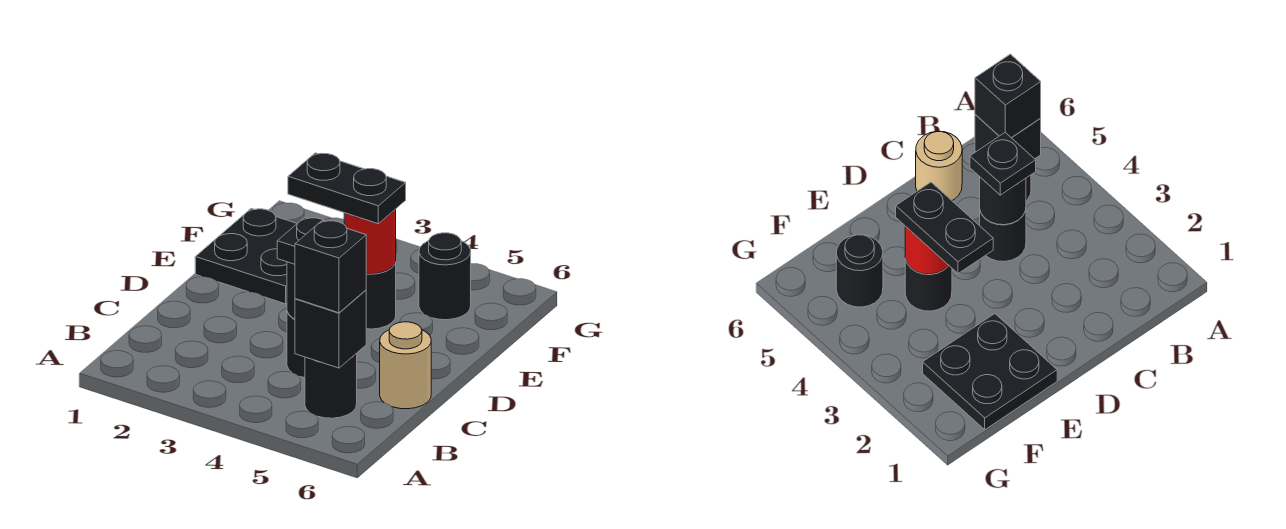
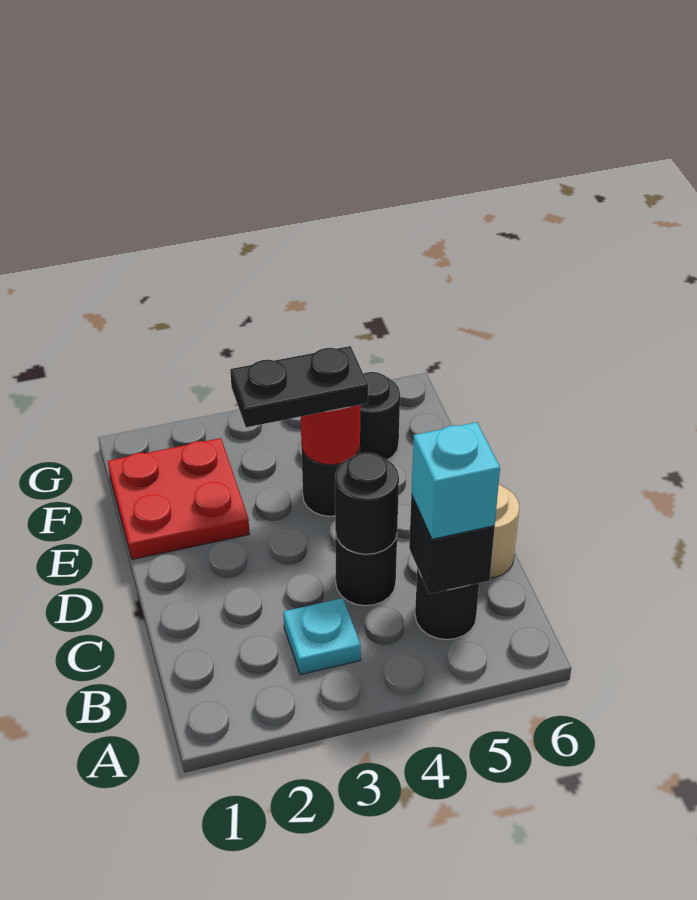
none -> cyan plate B3 level 1
black brick B5 level 3 -> cyan brick B5 level 3
black plate C4 level 3 -> none
black plate E1:F2 level 1 -> red plate E1:F2 level 1

